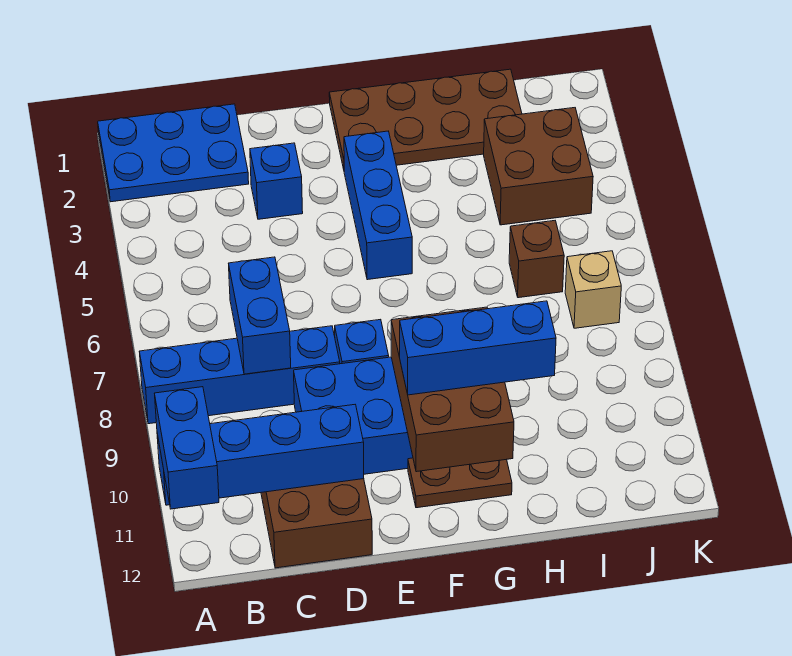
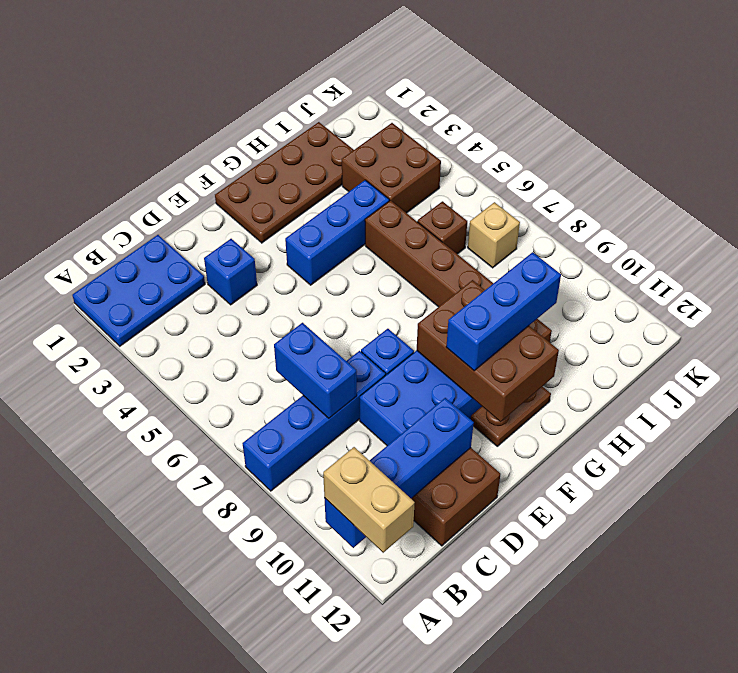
blue brick A11:A12 level 3 -> tan brick A11:A12 level 3
blue brick F3:F5 level 1 -> blue brick F4:H4 level 1
none -> brown brick H5:H10 level 1

